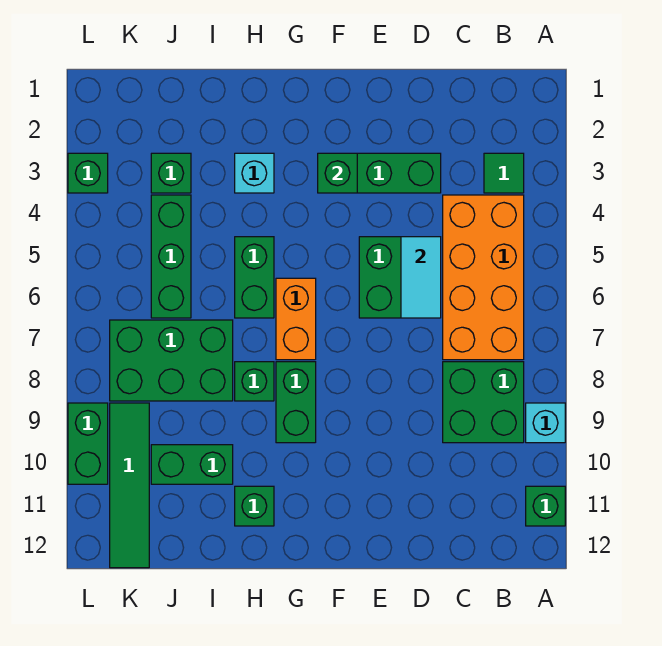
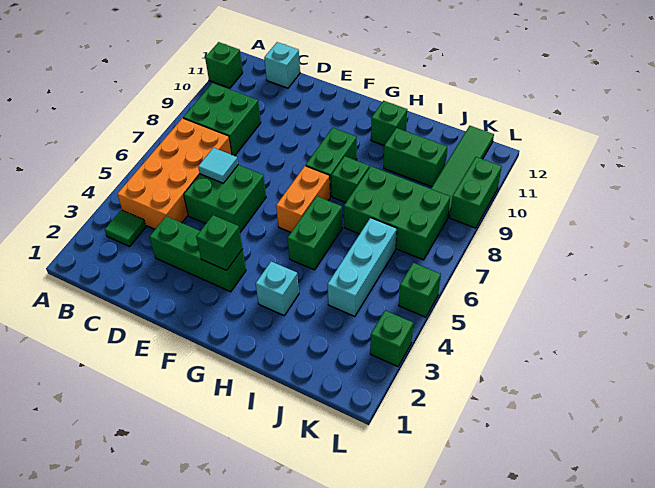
cyan brick A9 level 1 -> cyan brick C12 level 1
cyan tile D5:D6 level 2 -> cyan tile D6 level 2
green brick J3 level 1 -> green brick L5 level 1
green brick J4:J6 level 1 -> cyan brick J4:J6 level 1

